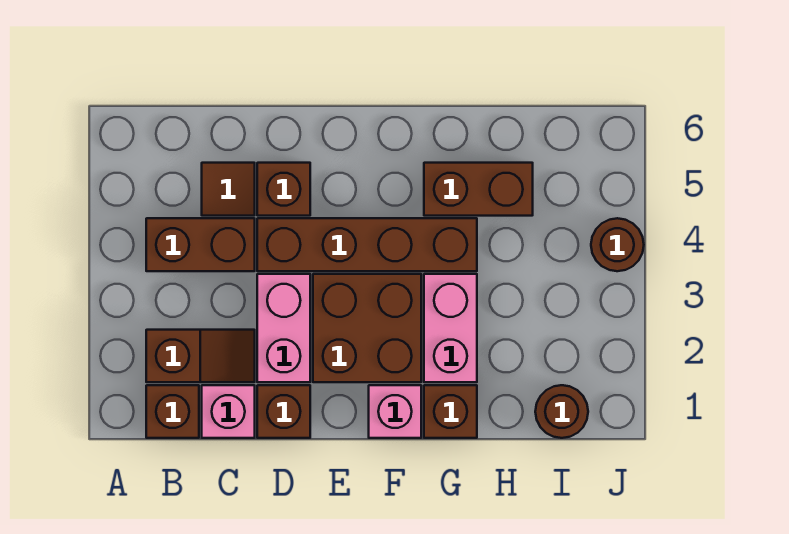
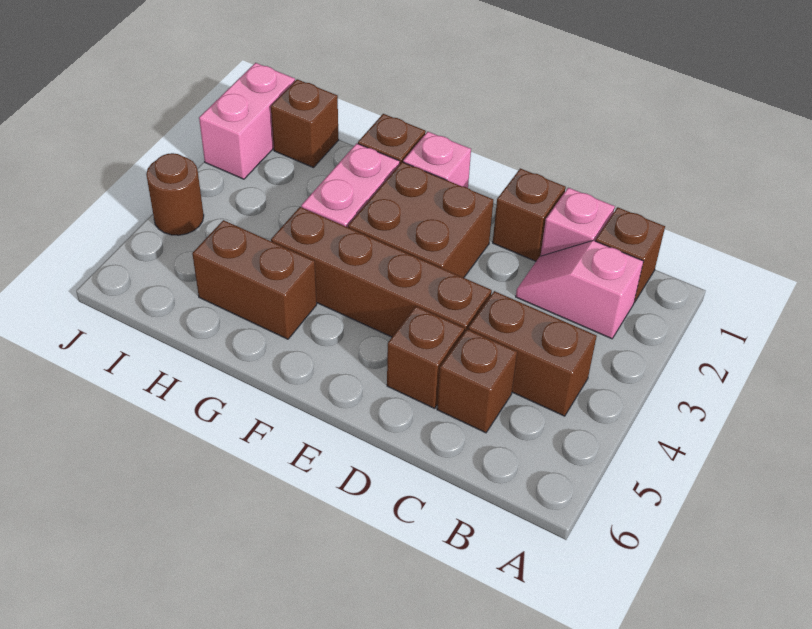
brown slope B2:C2 level 1 top B -> pink slope B2:C2 level 1 top B
brown tile C5 level 1 -> brown brick C5 level 1
pink brick D2:D3 level 1 -> pink brick J1:J2 level 1
brown round brick I1 level 1 -> brown brick I1 level 1

